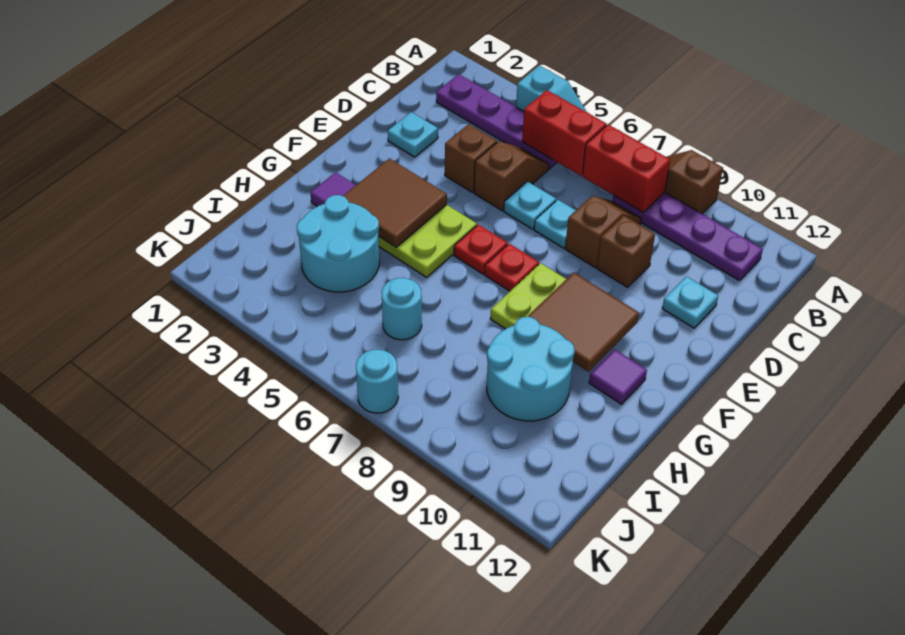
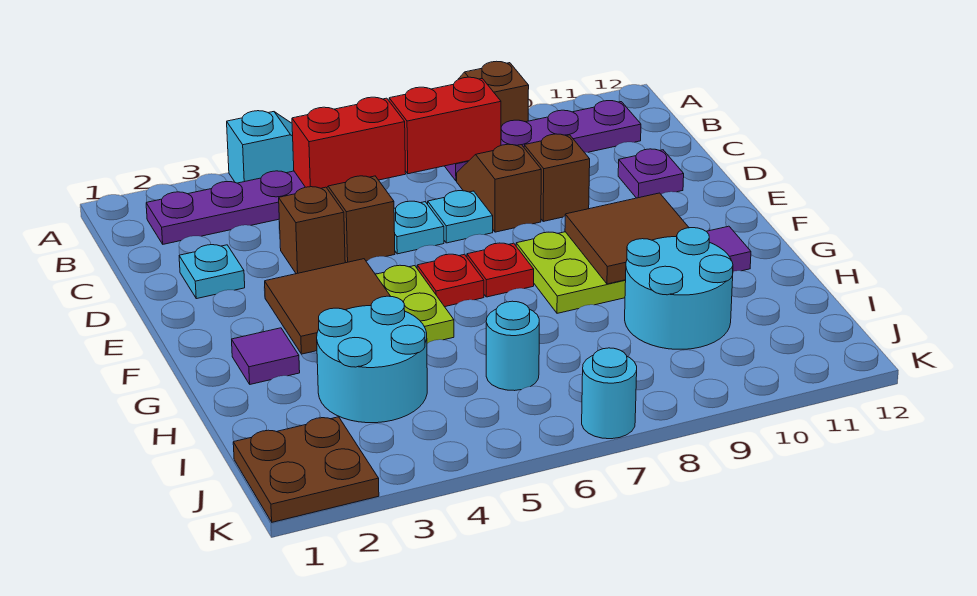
cyan plate D11 level 1 -> purple plate D11 level 1
none -> brown plate J1:K2 level 1

